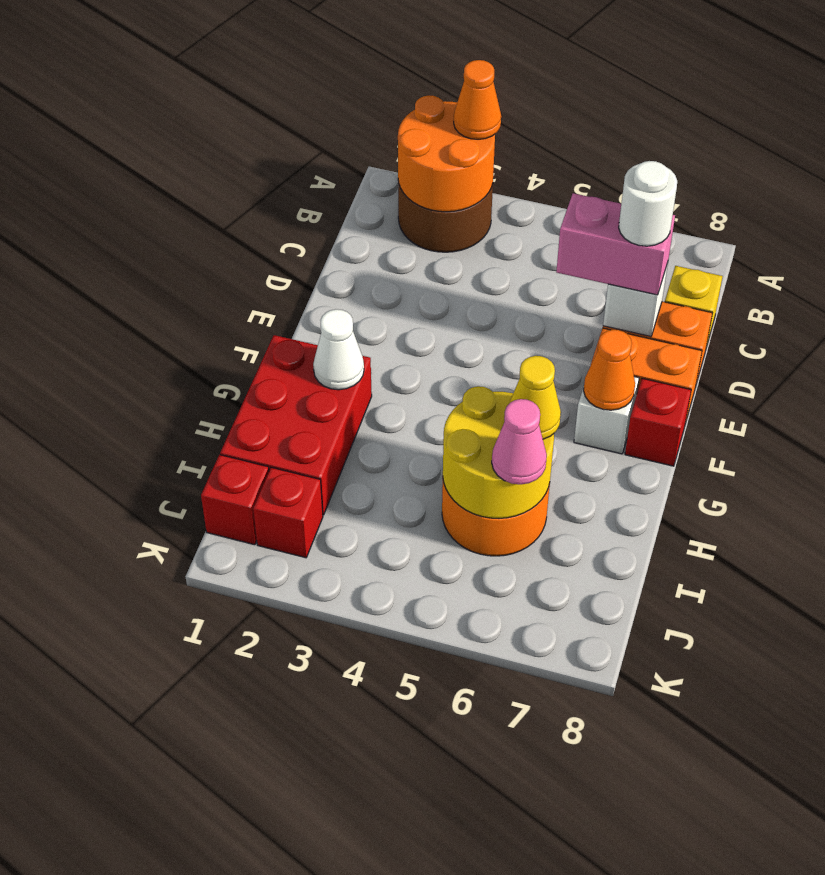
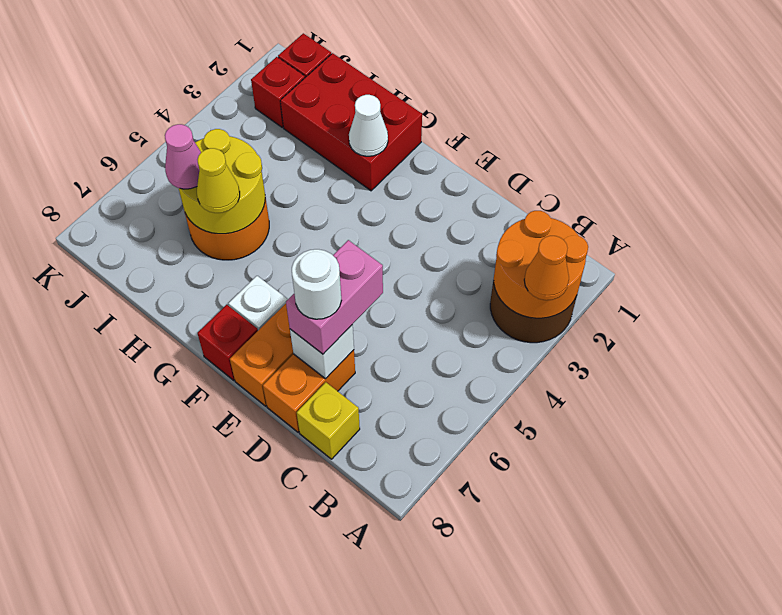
orange cone F7 level 2 -> none

